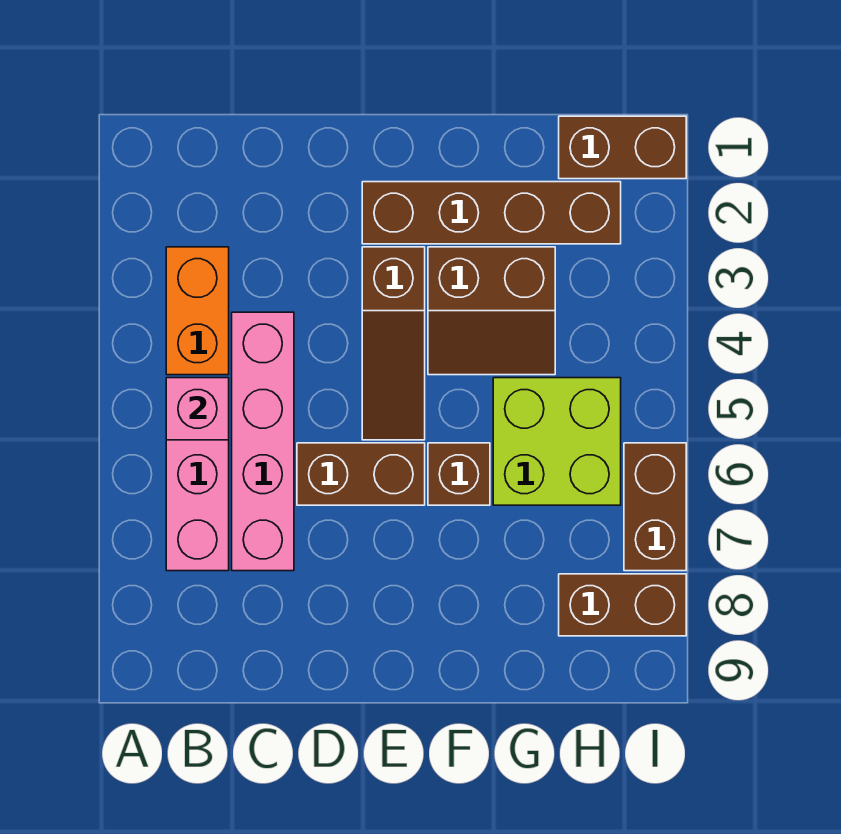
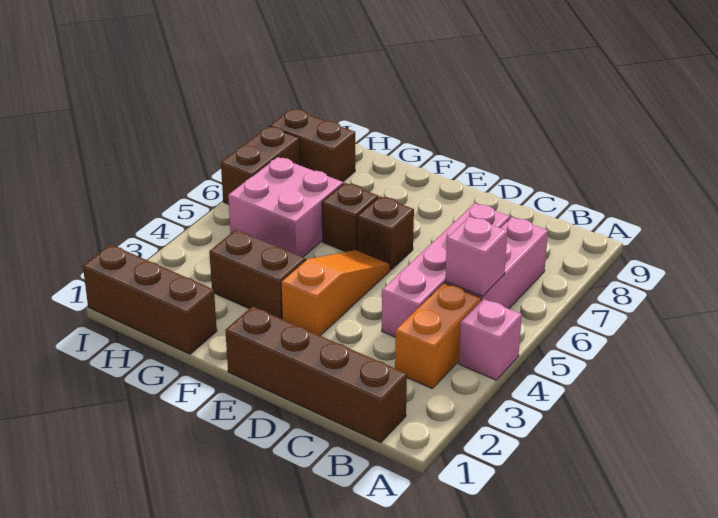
none -> pink brick A4 level 1
brown brick D6:E6 level 1 -> brown brick E6 level 1
brown brick E2:H2 level 1 -> brown brick B1:E1 level 1
brown slope E3:E5 level 1 top 3 -> orange slope E3:E5 level 1 top 3
lime brick G5:H6 level 1 -> pink brick G5:H6 level 1
brown brick H1:I1 level 1 -> brown brick G1:I1 level 1

